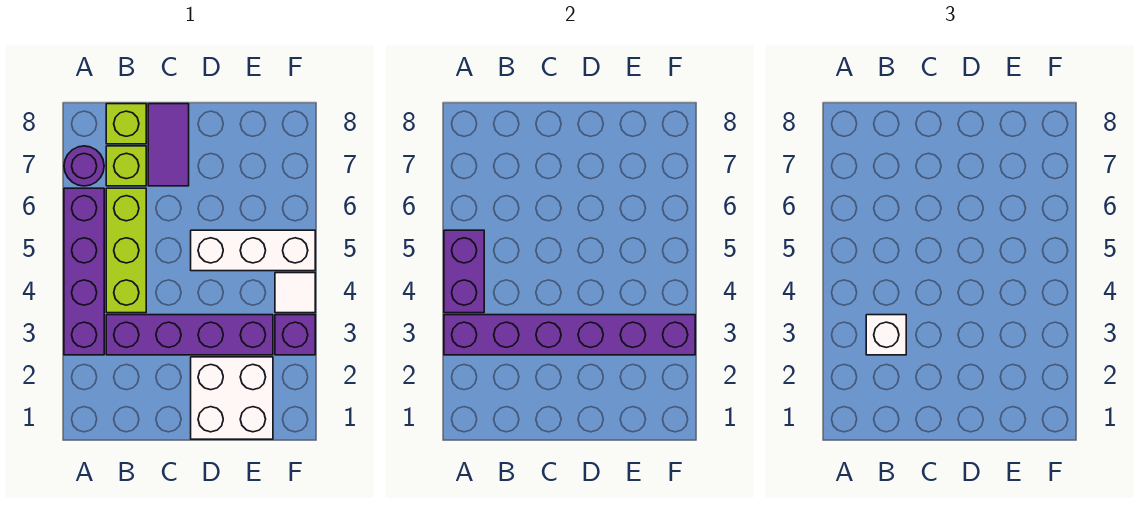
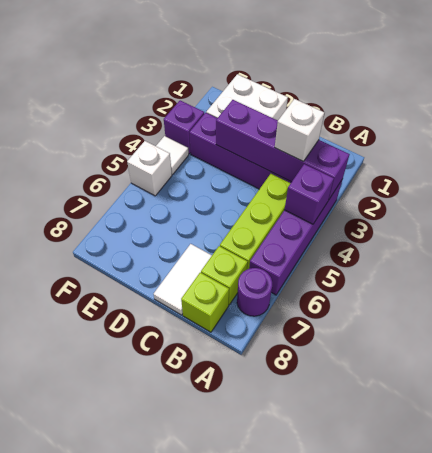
purple brick A3:F3 level 2 -> purple brick A3:D3 level 2
purple brick A4:A5 level 2 -> purple brick A4 level 2
purple tile C7:C8 level 1 -> white tile C7:C8 level 1
white brick D5:F5 level 1 -> white brick F5 level 1

